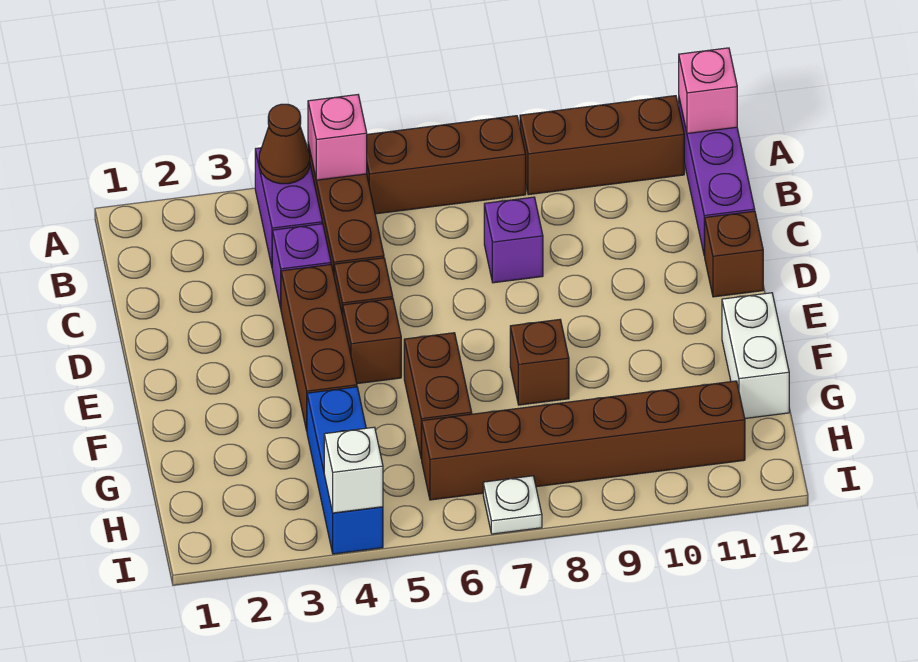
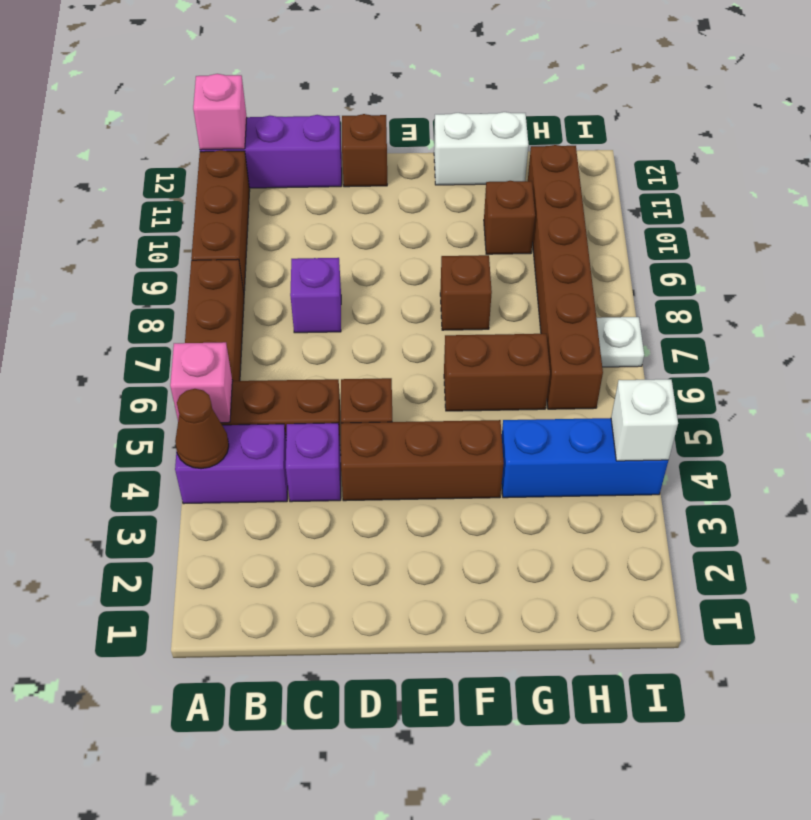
brown brick E5 level 1 -> brown brick G10 level 1

